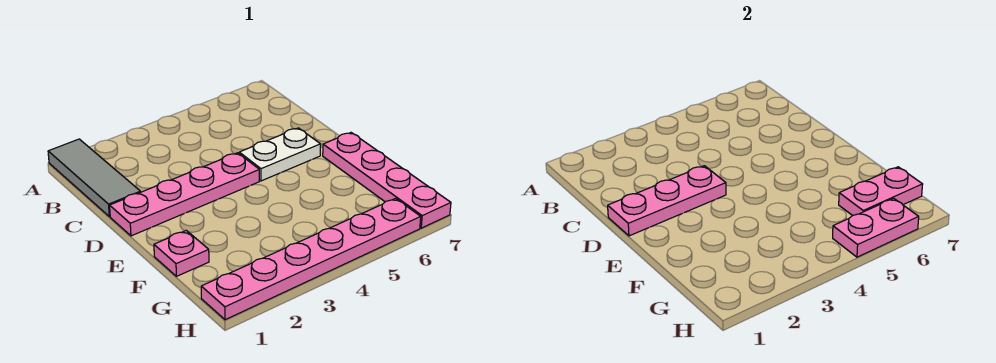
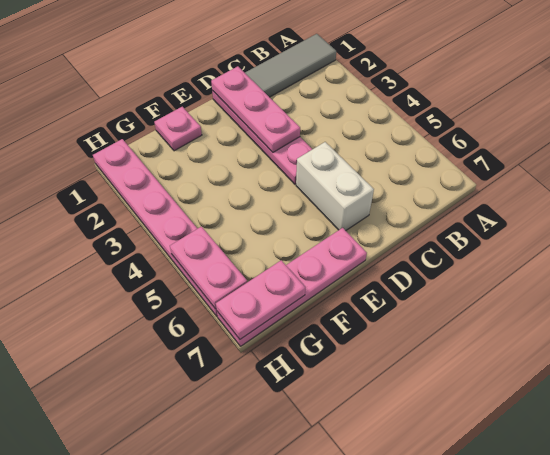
white plate D5:D6 level 1 -> white brick D5:D6 level 1
pink plate G6:G7 level 2 -> pink plate G7:H7 level 2

